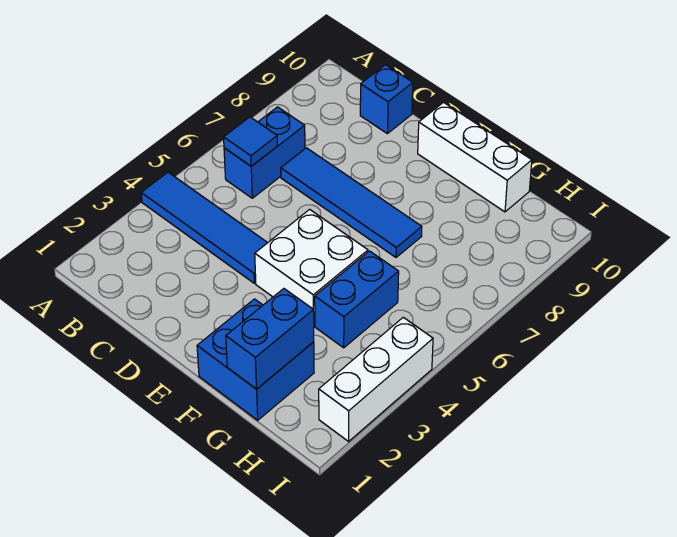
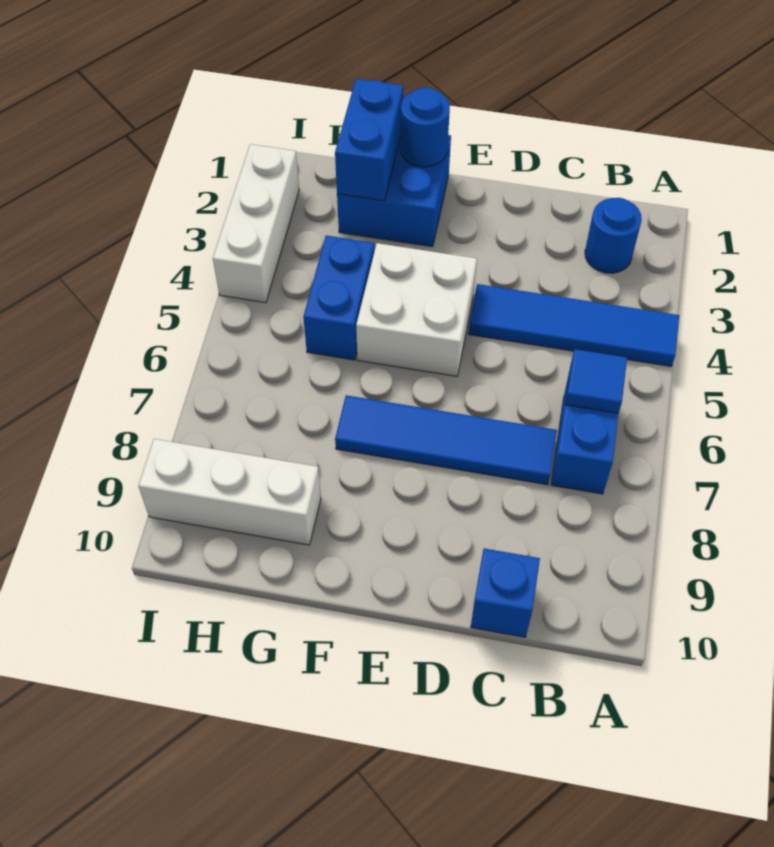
none -> blue round brick B2 level 1
white brick E10:G10 level 1 -> white brick G9:I9 level 1
none -> blue round brick F1 level 2

